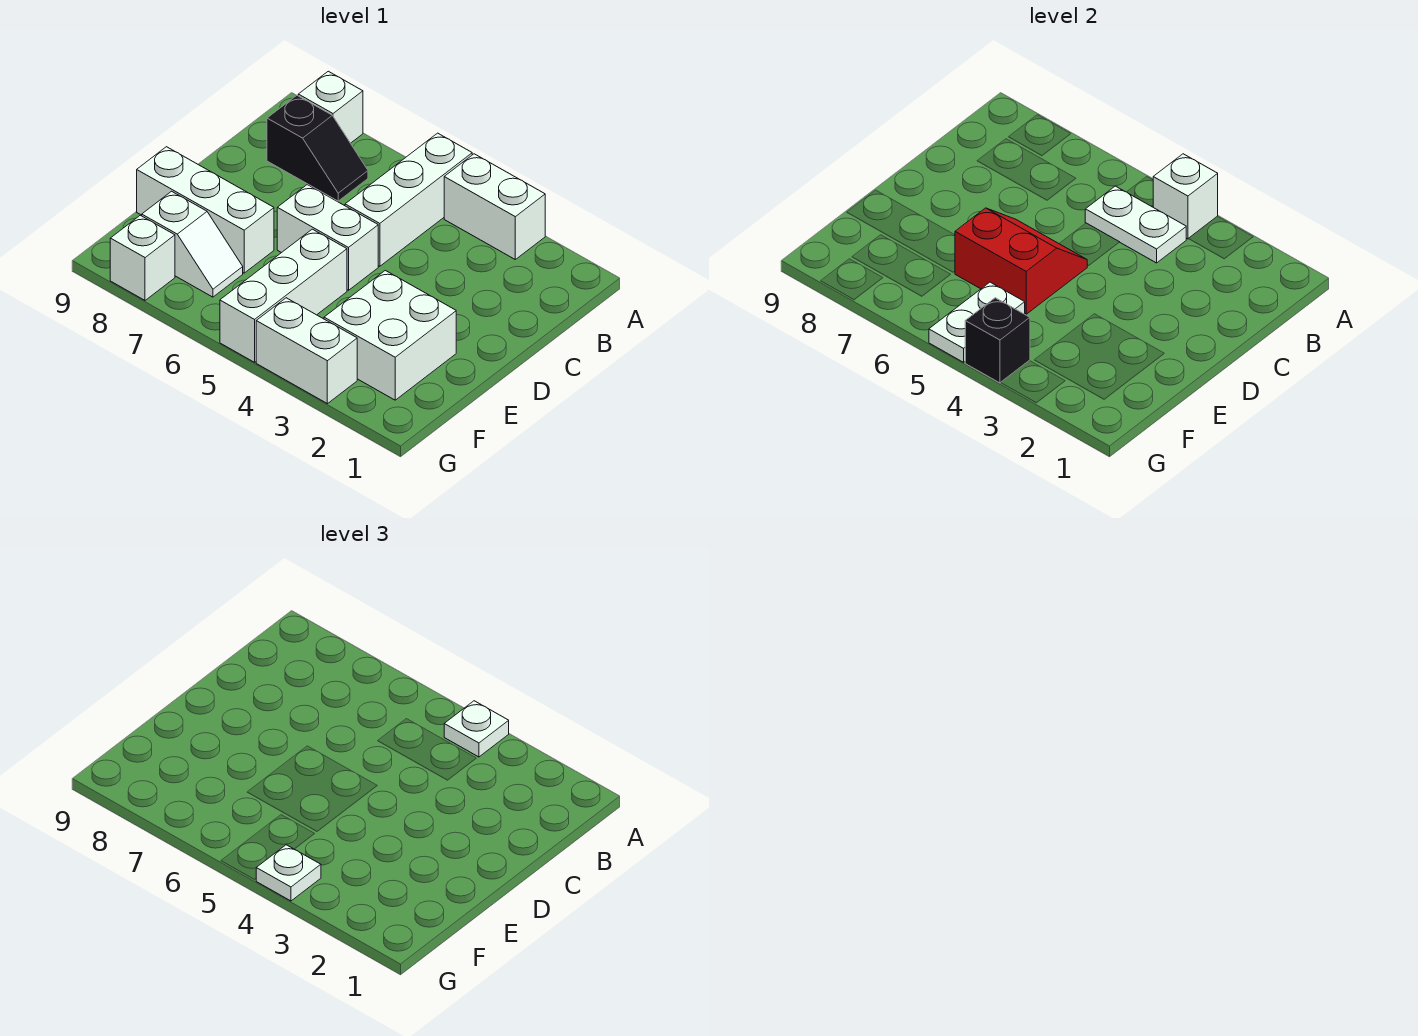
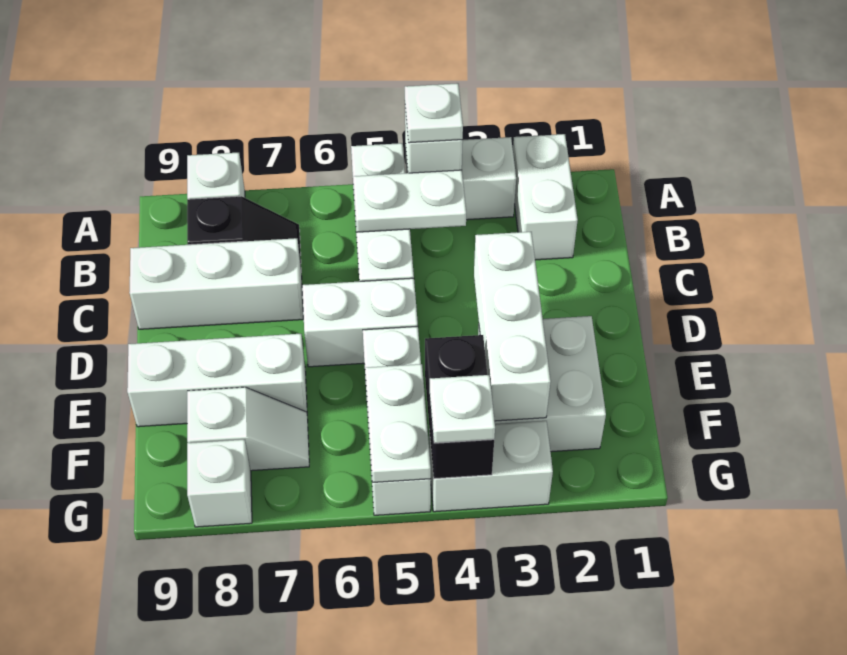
none -> white brick A2:B2 level 1
none -> white brick C7:C9 level 1
none -> white brick D3:F3 level 2
red slope D5:E6 level 2 top E -> none
black brick G4 level 2 -> black brick F4:G4 level 2

